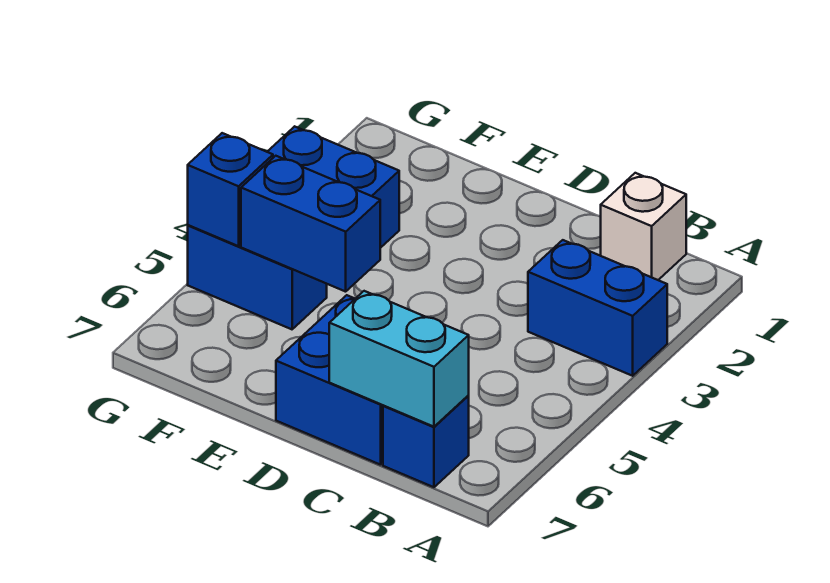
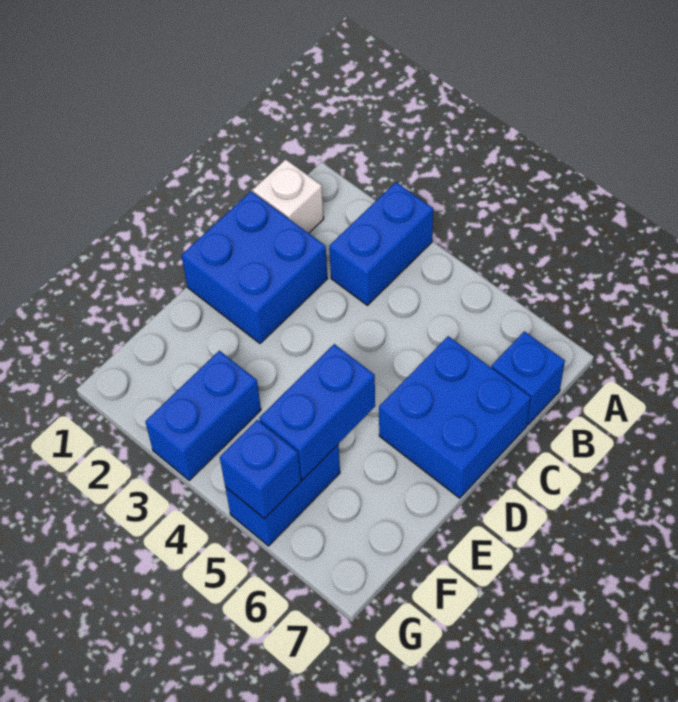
cyan brick B7:C7 level 2 -> none
none -> blue brick C1:D2 level 1

